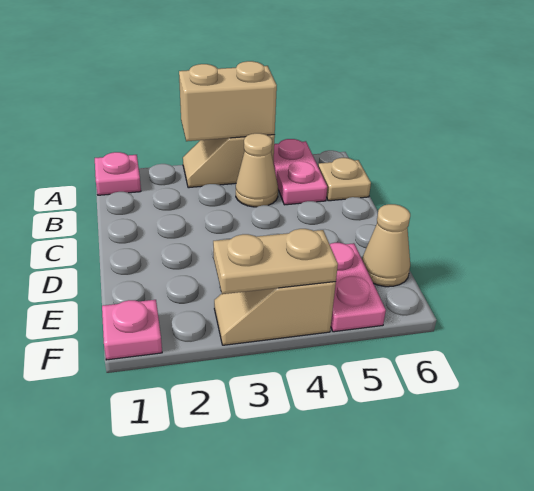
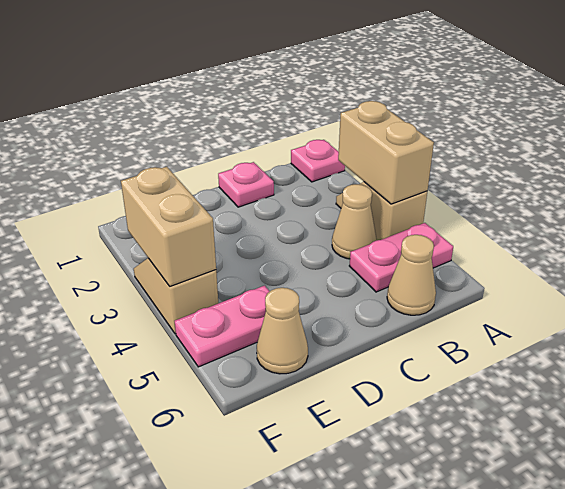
tan plate B6 level 1 -> tan cone B6 level 1
pink plate F1 level 1 -> pink plate C1 level 1
tan plate F3:F4 level 2 -> tan brick F3:F4 level 2

